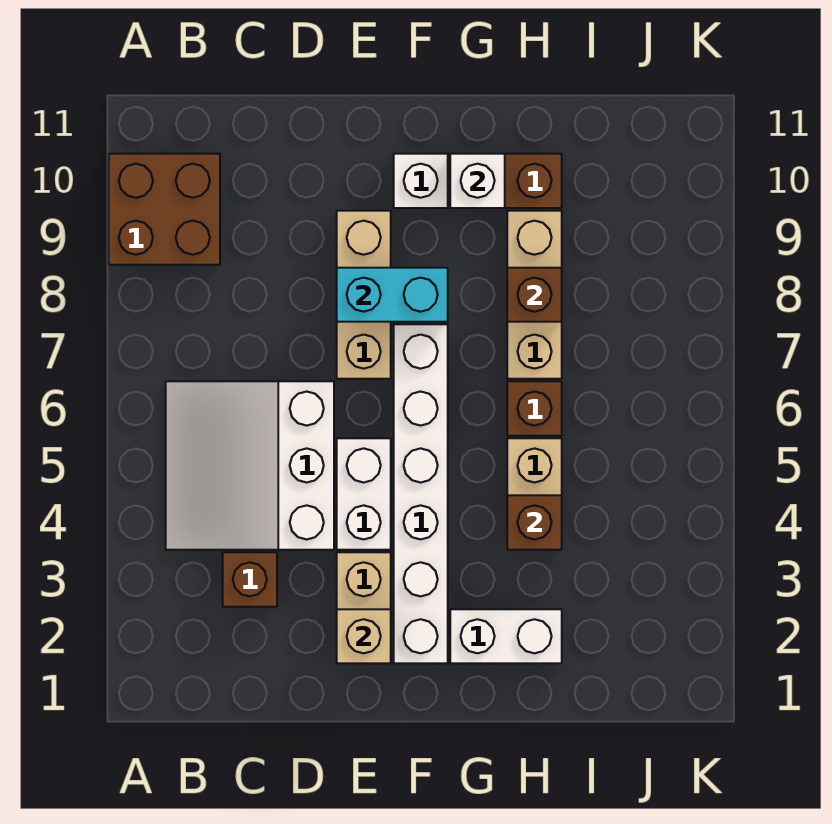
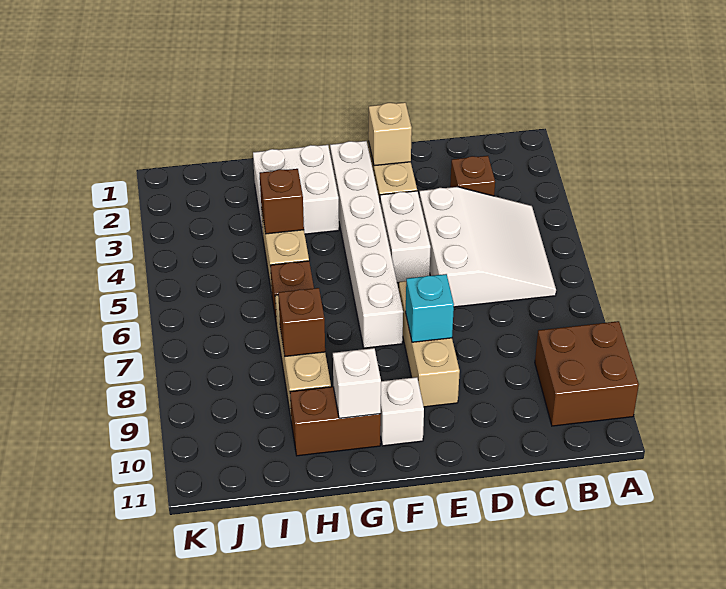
cyan brick E8:F8 level 2 -> cyan brick E8 level 2
white brick G2:H2 level 1 -> white brick G2:H3 level 1

